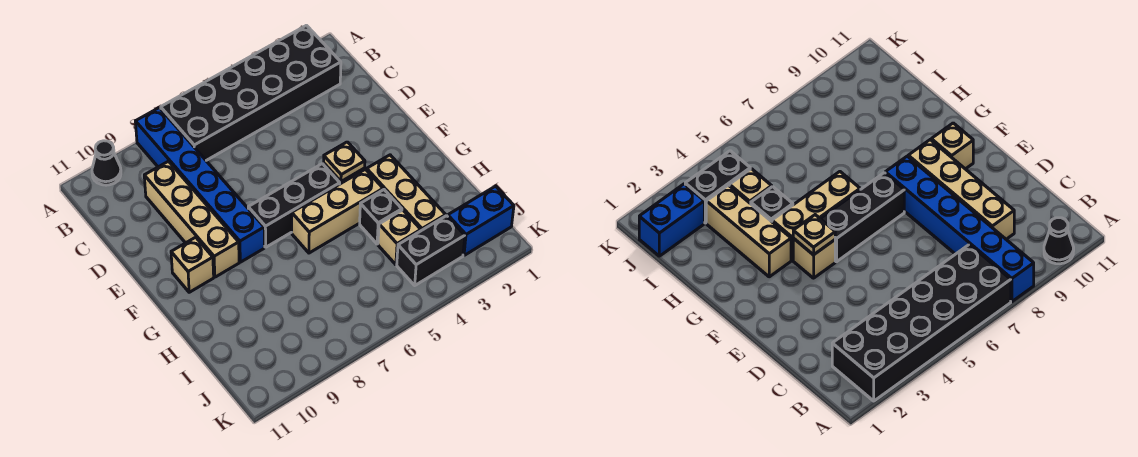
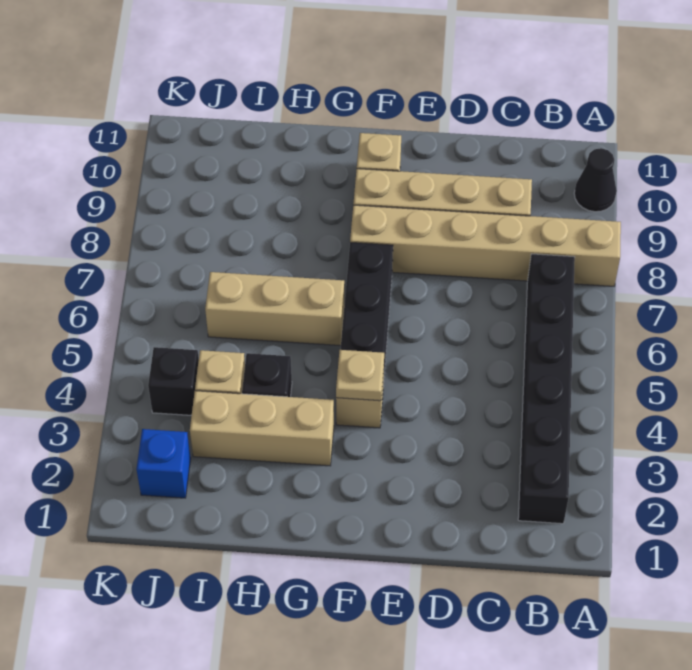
black brick A2:B7 level 1 -> black brick B2:B7 level 1
blue brick A8:F8 level 1 -> tan brick A8:F8 level 1
tan brick G4:G6 level 1 -> tan brick G6:I6 level 1
blue brick J1:J2 level 1 -> blue brick J2 level 1
black brick J3:J4 level 1 -> black brick J4 level 1

